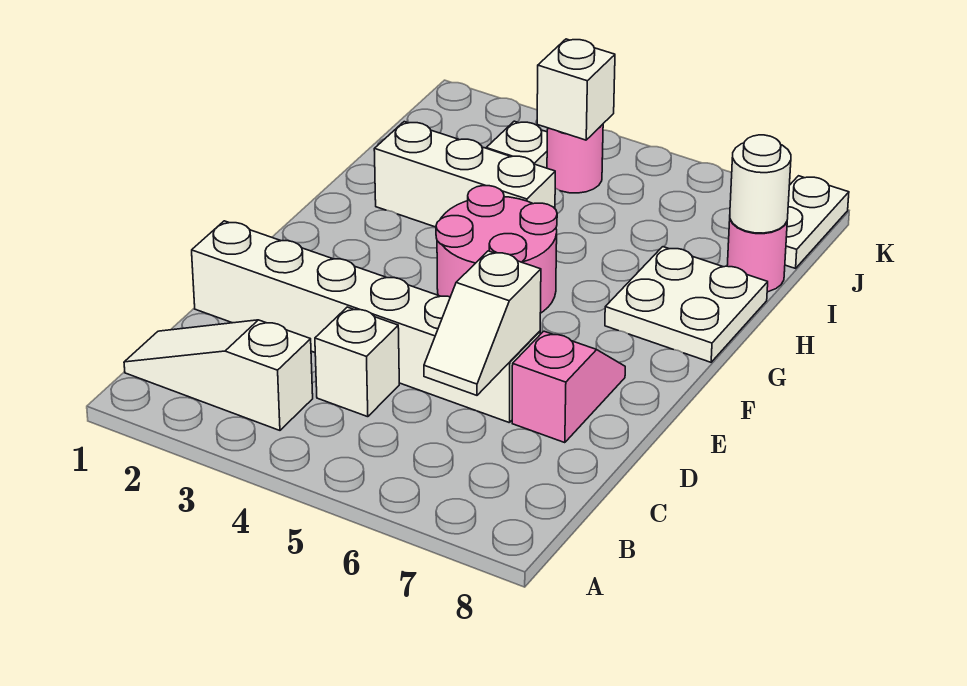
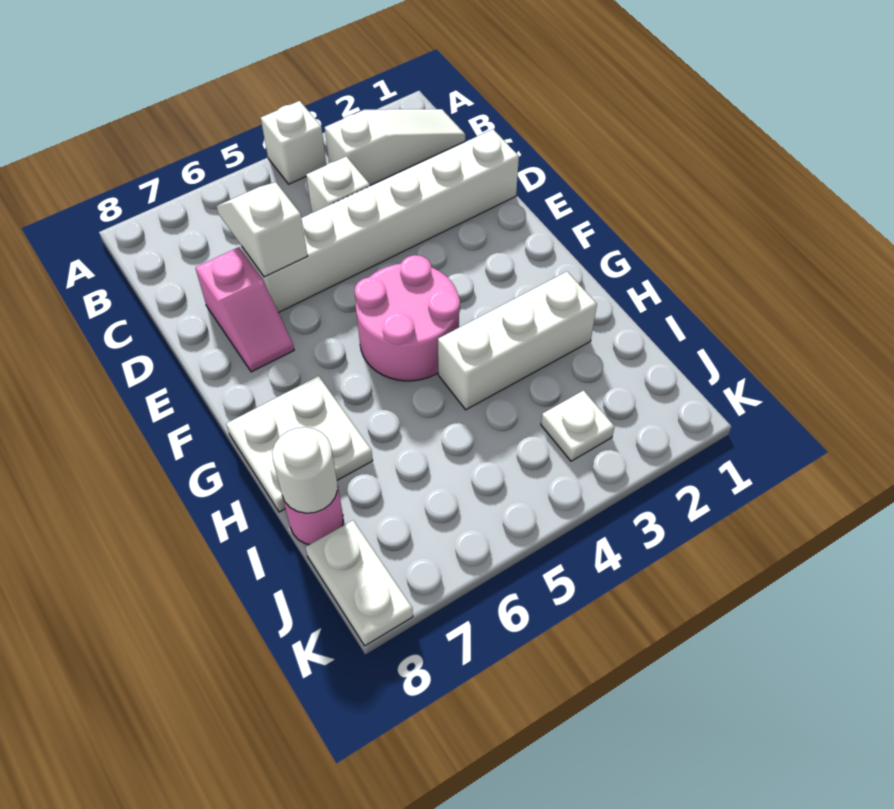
pink round brick J4 level 1 -> none
white brick J4 level 2 -> white brick A4 level 1

